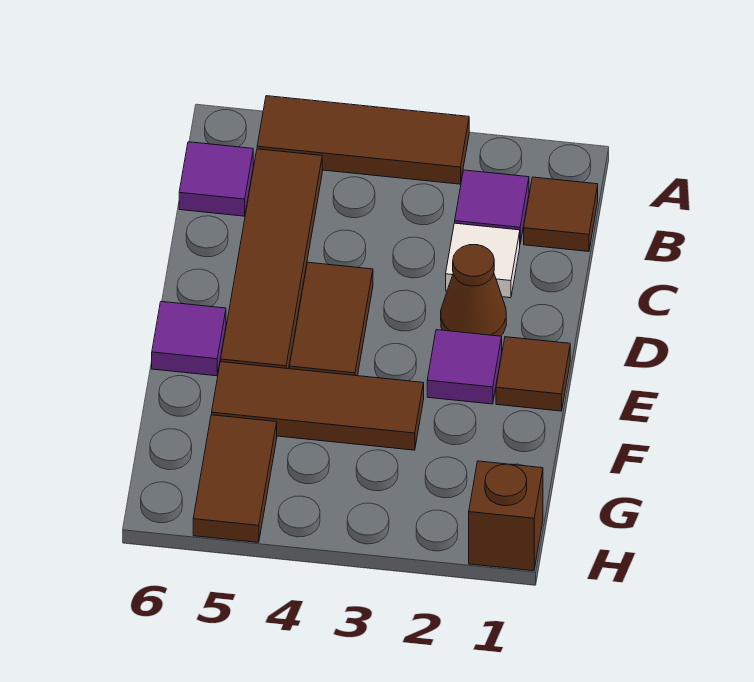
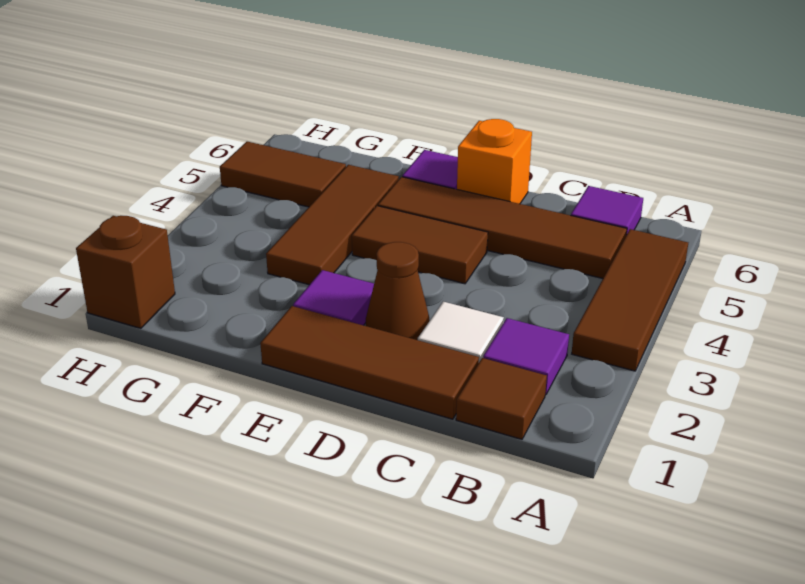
none -> orange brick D6 level 1
brown tile E1 level 1 -> brown tile C1:E1 level 1

